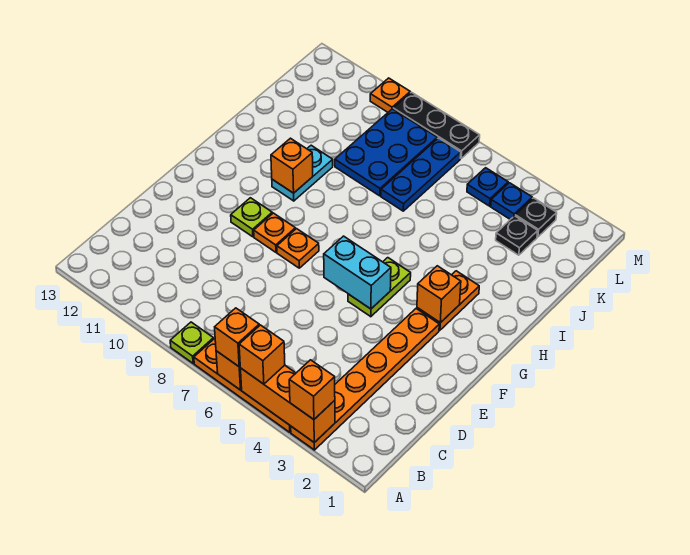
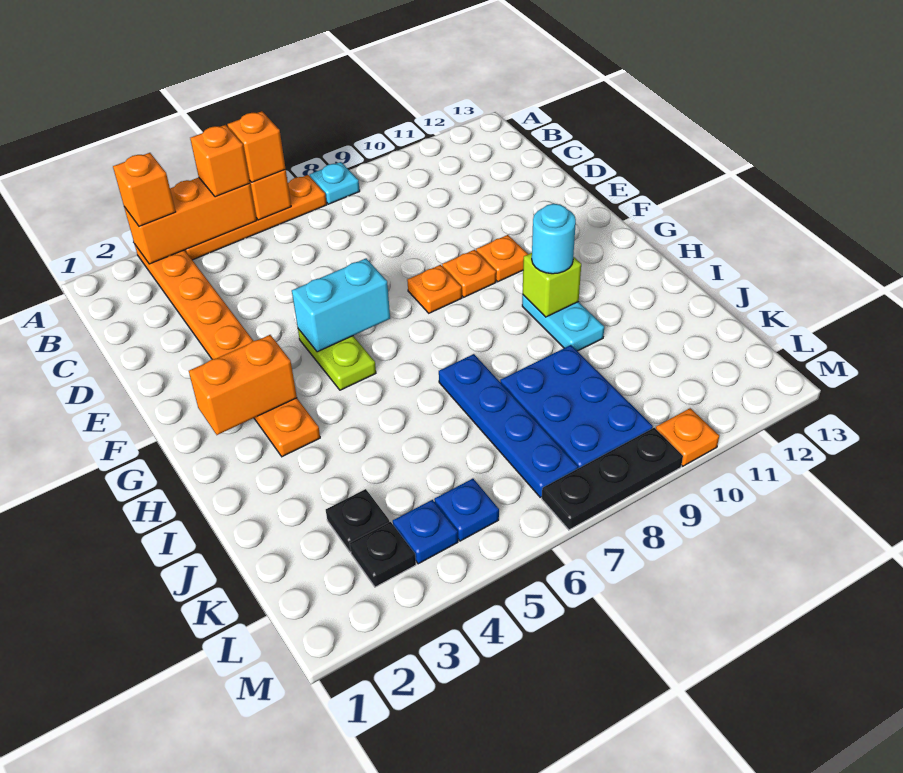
lime plate A8 level 1 -> cyan plate A8 level 1
lime plate F10 level 1 -> orange plate F10 level 1
orange brick G3 level 2 -> orange brick G2:G3 level 2
orange brick H10 level 2 -> lime brick H10 level 2
none -> cyan round brick H10 level 3
blue plate J7:L7 level 1 -> blue plate I7:L7 level 1

